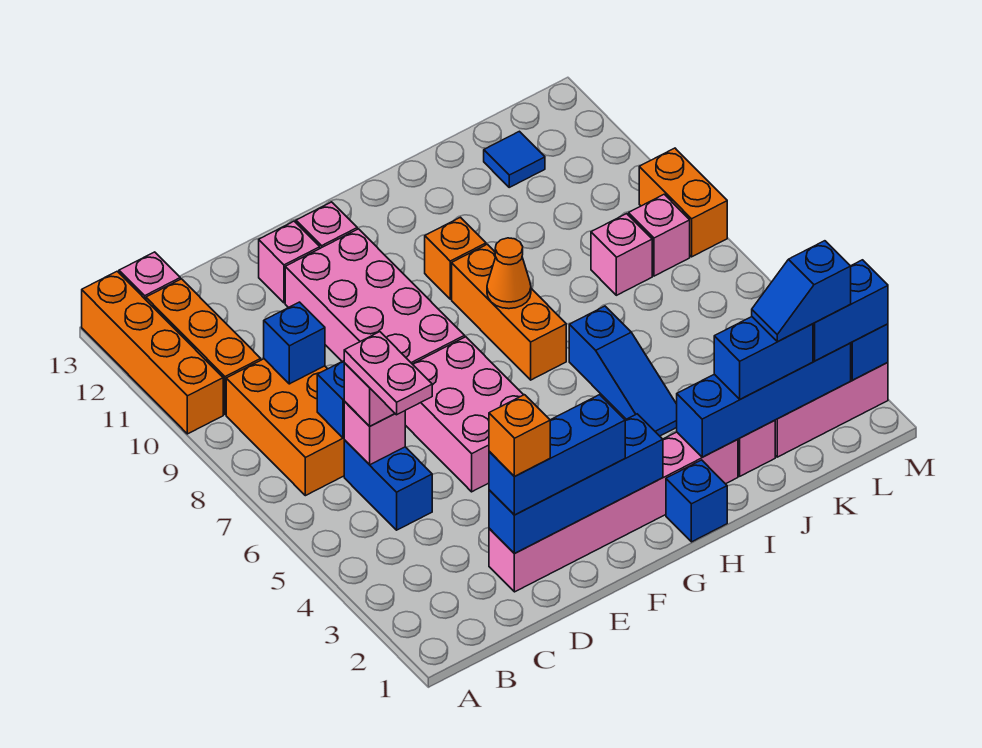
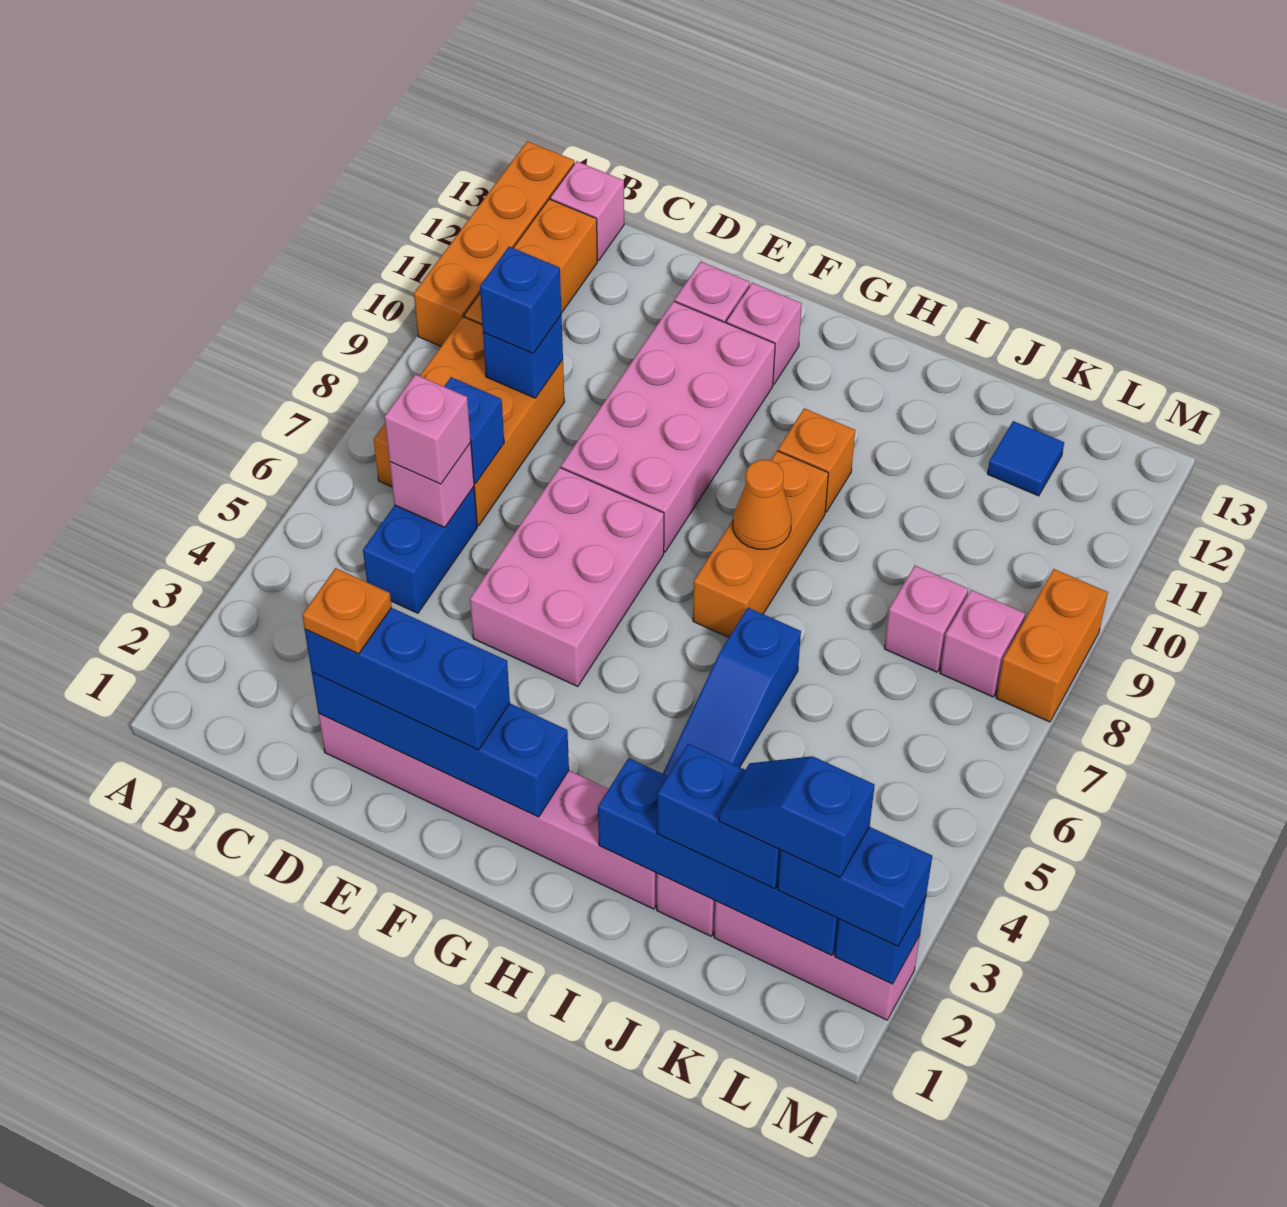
pink plate C5:C6 level 4 -> none
orange brick D2 level 4 -> orange plate D2 level 4
blue brick H1 level 1 -> blue brick C9 level 3

